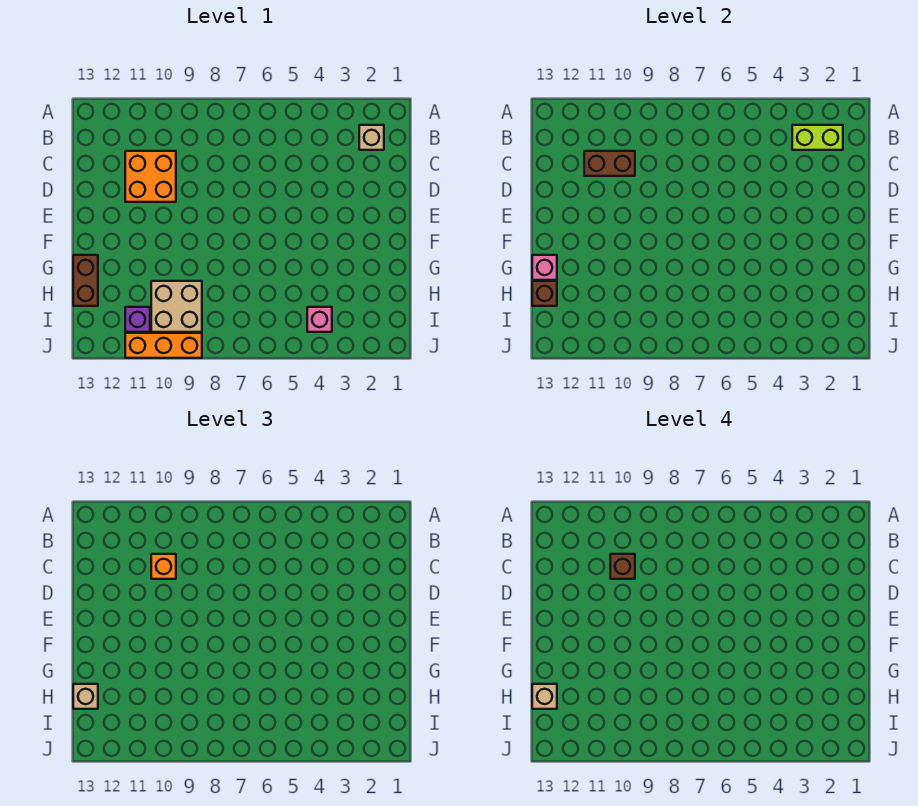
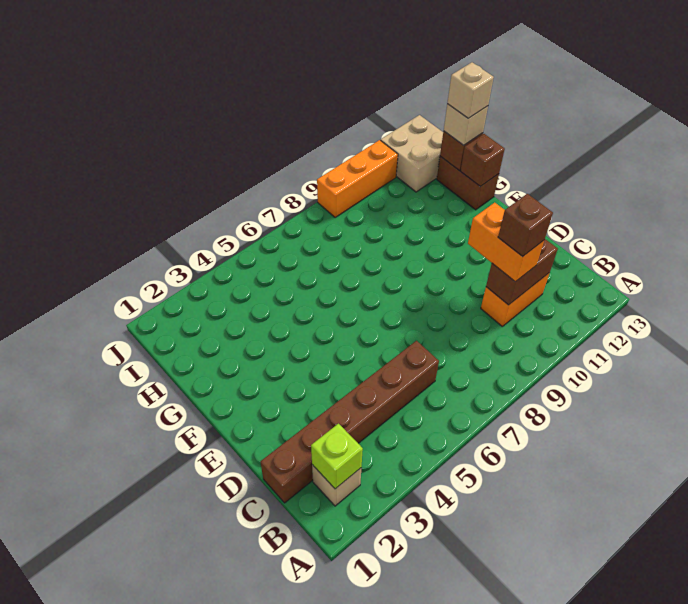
lime brick B2:B3 level 2 -> lime brick B2 level 2
none -> brown brick C1:C6 level 1
orange brick C10:D11 level 1 -> orange brick C10:C11 level 1
orange brick C10 level 3 -> orange brick C10:D10 level 3
pink brick G13 level 2 -> brown brick G13 level 2
tan brick H9:I10 level 1 -> tan brick I12:J13 level 1
pink brick I4 level 1 -> none
purple brick I11 level 1 -> none

